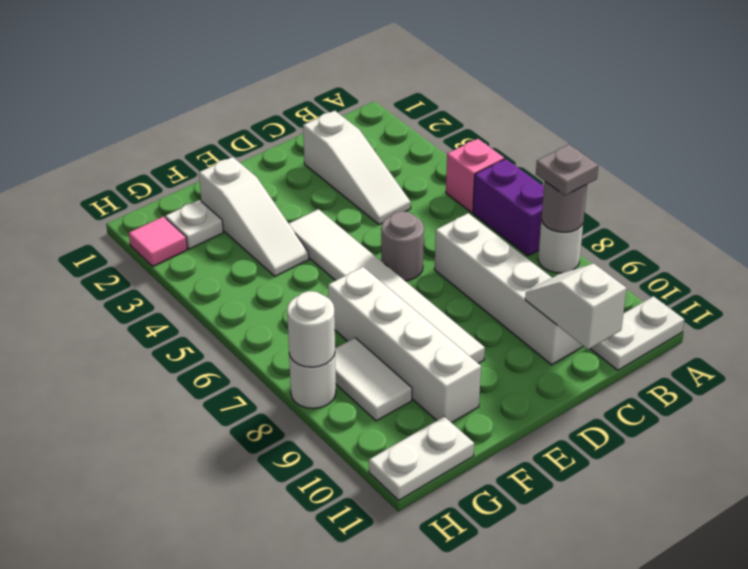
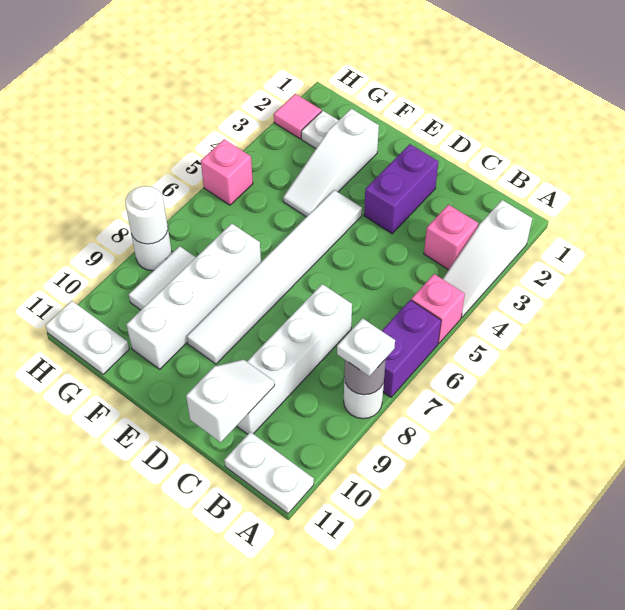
grey plate A8 level 3 -> white plate A8 level 3
none -> pink brick B3 level 1
white slope C2:C4 level 1 top 2 -> white slope A2:A4 level 1 top 2
none -> purple brick D2:D3 level 1
grey round brick D6 level 1 -> none
none -> pink brick H5 level 1

